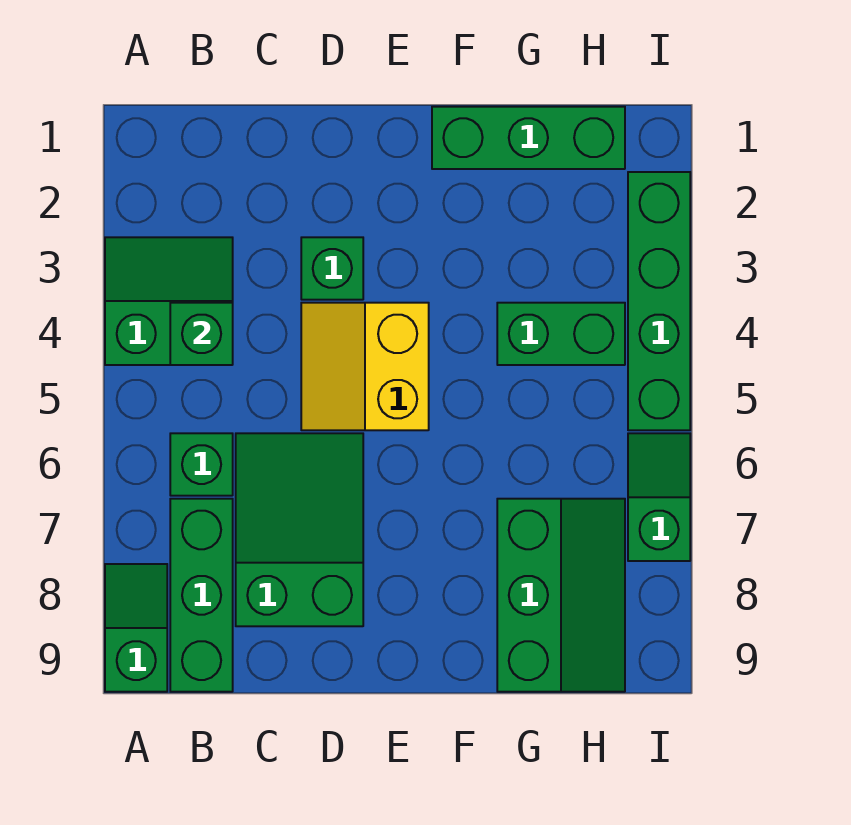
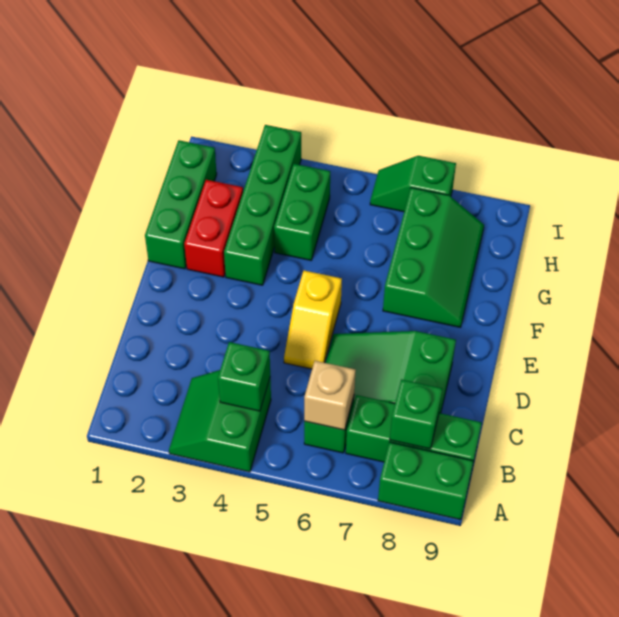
green slope A8:A9 level 1 top 9 -> green brick A8:A9 level 1
none -> tan brick B6 level 2
green brick D3 level 1 -> green brick B8 level 2
yellow slope D4:E5 level 1 top E -> yellow slope D5:E5 level 1 top E
none -> red brick F2:G2 level 1
green slope G7:H9 level 1 top G -> green slope F7:H8 level 1 top 7
green brick I2:I5 level 1 -> green brick F3:I3 level 1

